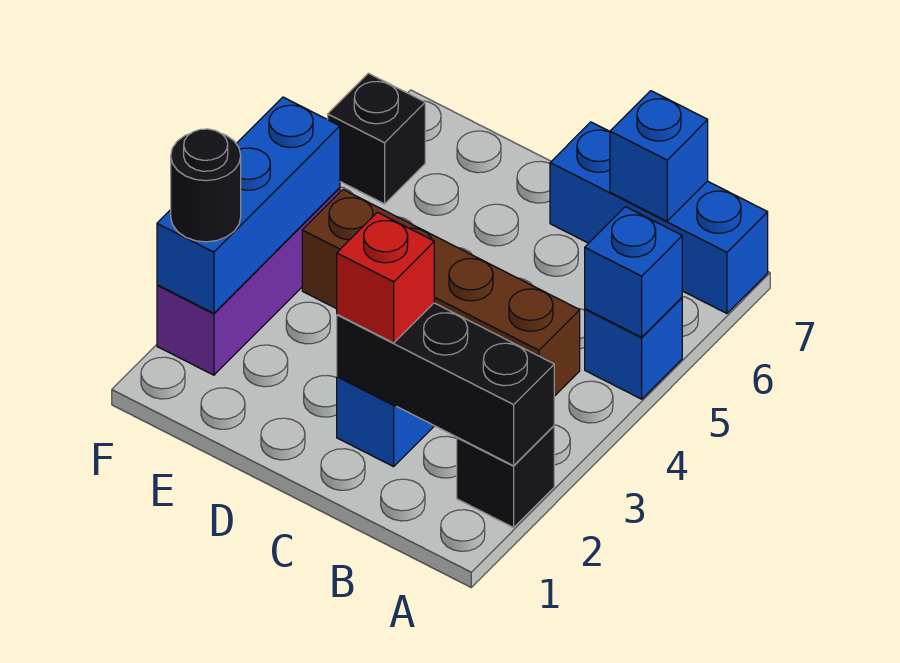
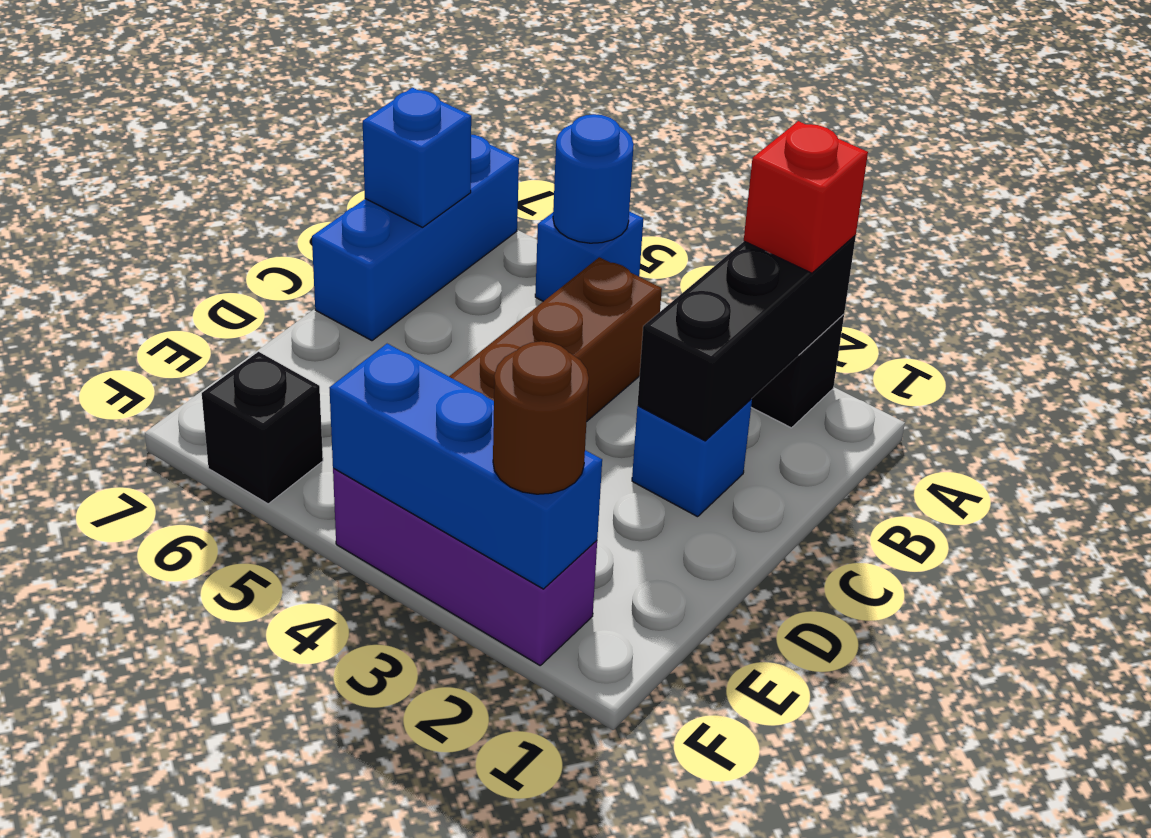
blue brick A5 level 2 -> blue round brick A5 level 2
red brick C2 level 3 -> red brick A2 level 3
black round brick F2 level 3 -> brown round brick F2 level 3

